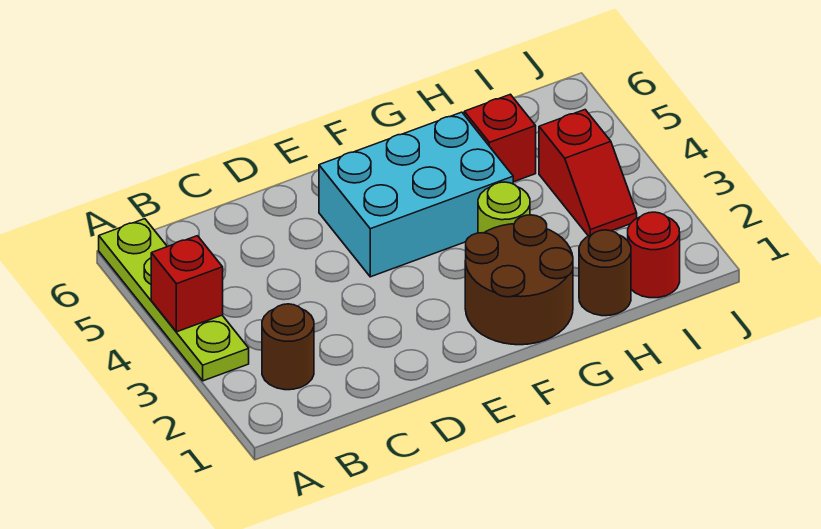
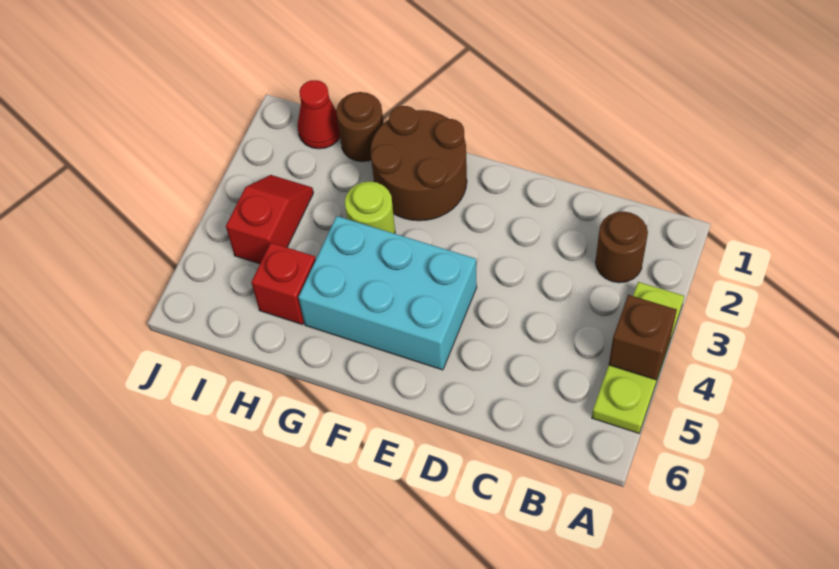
lime plate A3:A6 level 1 -> lime plate A3:A5 level 1
red brick A4 level 2 -> brown brick A4 level 2
red round brick I1 level 1 -> red cone I1 level 1

